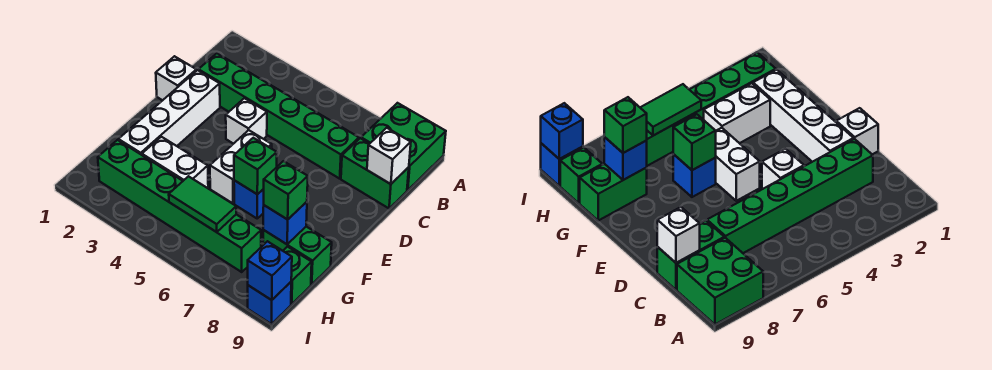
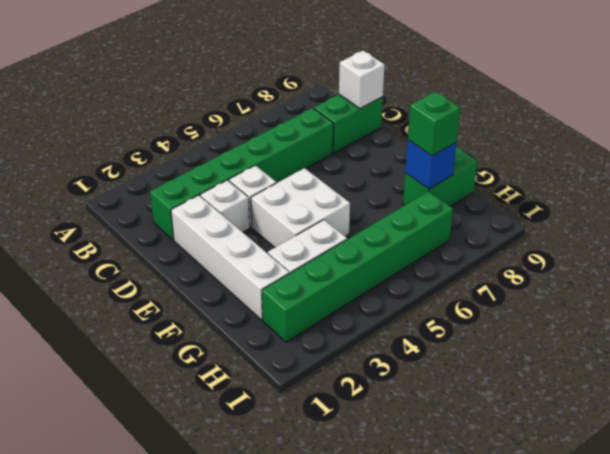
green brick A8:B9 level 1 -> none
white brick D1 level 1 -> white brick D3 level 1
white brick E5:F5 level 1 -> white brick E4:F5 level 1
blue brick F6 level 1 -> none
green brick F6 level 2 -> none
green tile H5:H6 level 2 -> none
green brick H9 level 1 -> none
blue brick I9 level 1 -> none
blue brick I9 level 2 -> none

